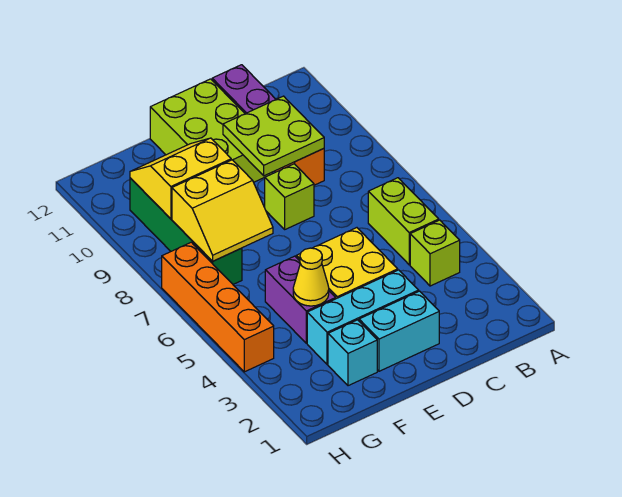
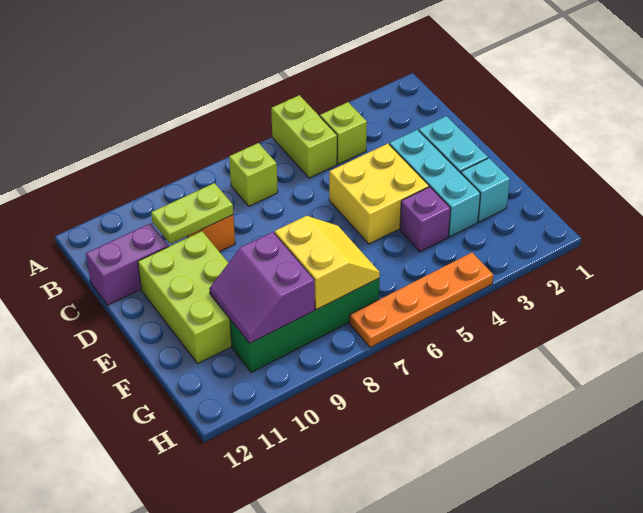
lime brick B5:B6 level 1 -> lime brick A5:B5 level 1
lime plate C9:D10 level 2 -> lime plate C9:C10 level 2
lime brick D8 level 1 -> lime brick B7 level 1
lime brick D10:E12 level 1 -> lime brick D10:F11 level 1
purple brick F4:F5 level 1 -> purple brick F4 level 1
yellow cone F4 level 2 -> none
yellow slope F9:G10 level 2 top 9 -> purple slope F9:G10 level 2 top 9
orange brick H4:H7 level 1 -> orange plate H4:H7 level 1

